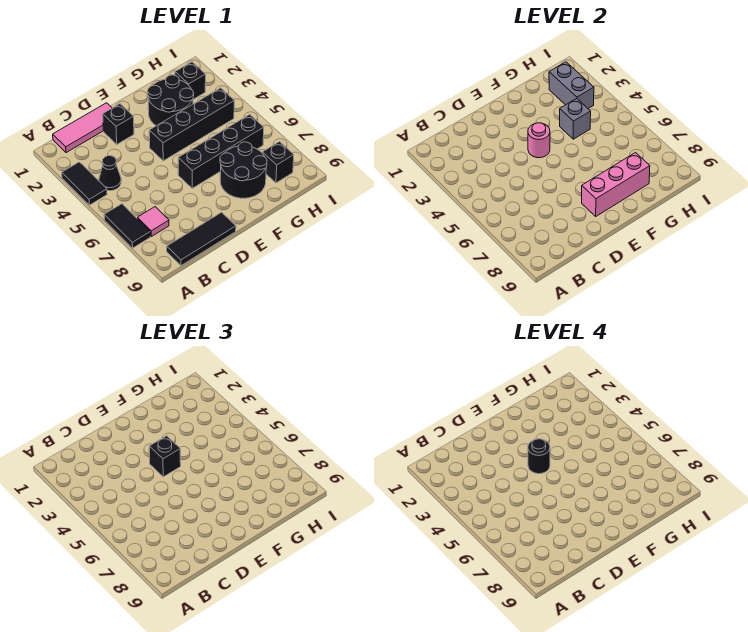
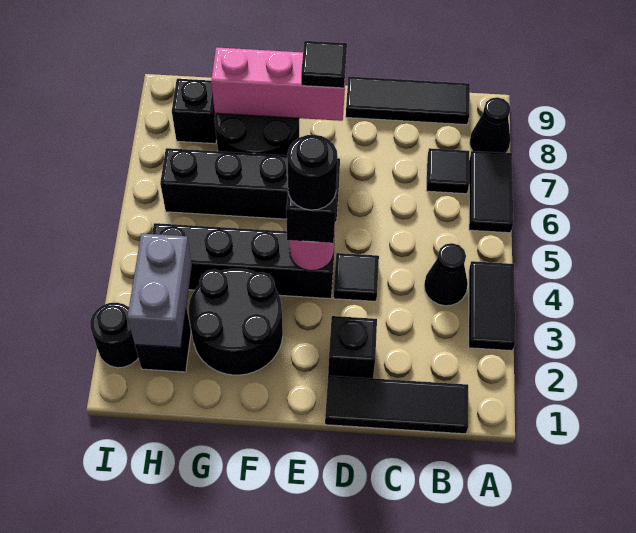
none -> black cone A8 level 1
pink tile B1:D1 level 1 -> black tile B1:D1 level 1
pink tile B7 level 1 -> black tile B7 level 1
none -> black tile D4 level 1
none -> black tile E8 level 3
grey brick G4 level 2 -> none
none -> black round brick I2 level 1

